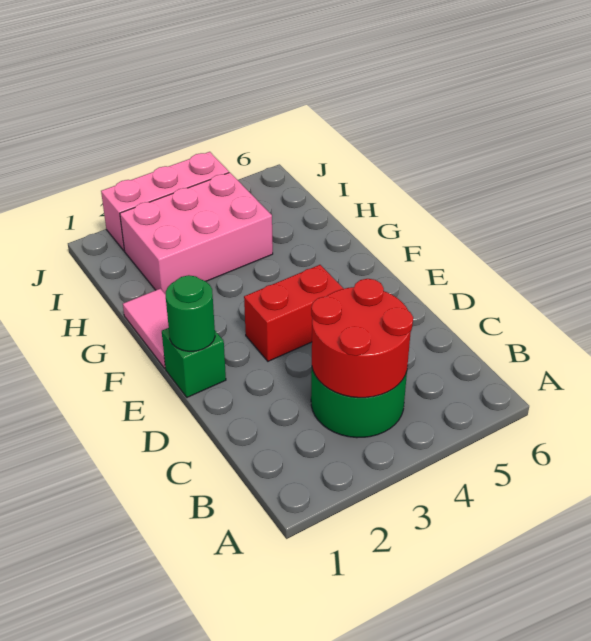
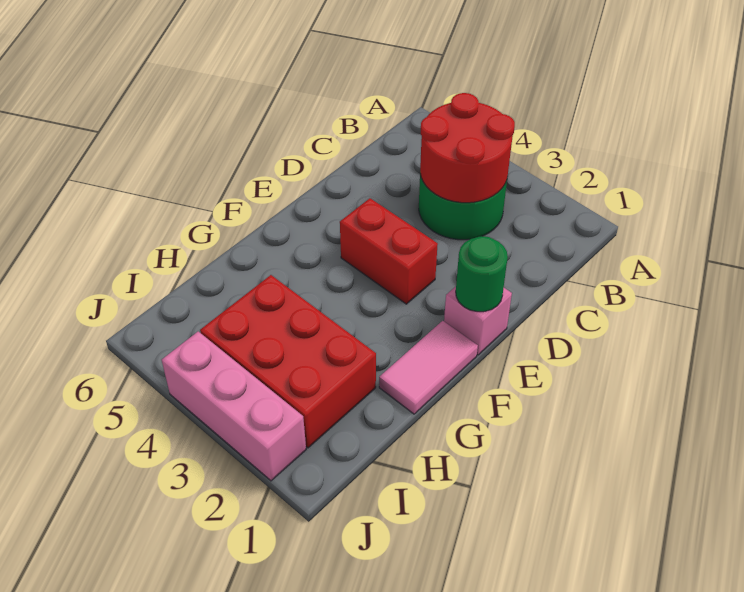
green brick E1 level 1 -> pink brick E1 level 1
pink brick H2:I4 level 1 -> red brick H2:I4 level 1

